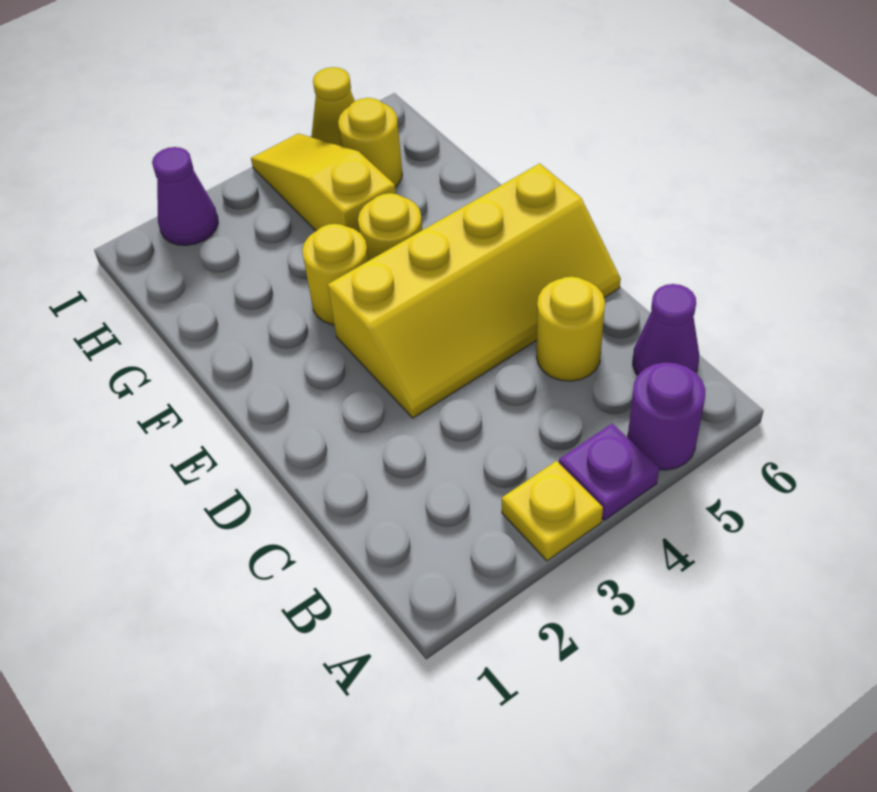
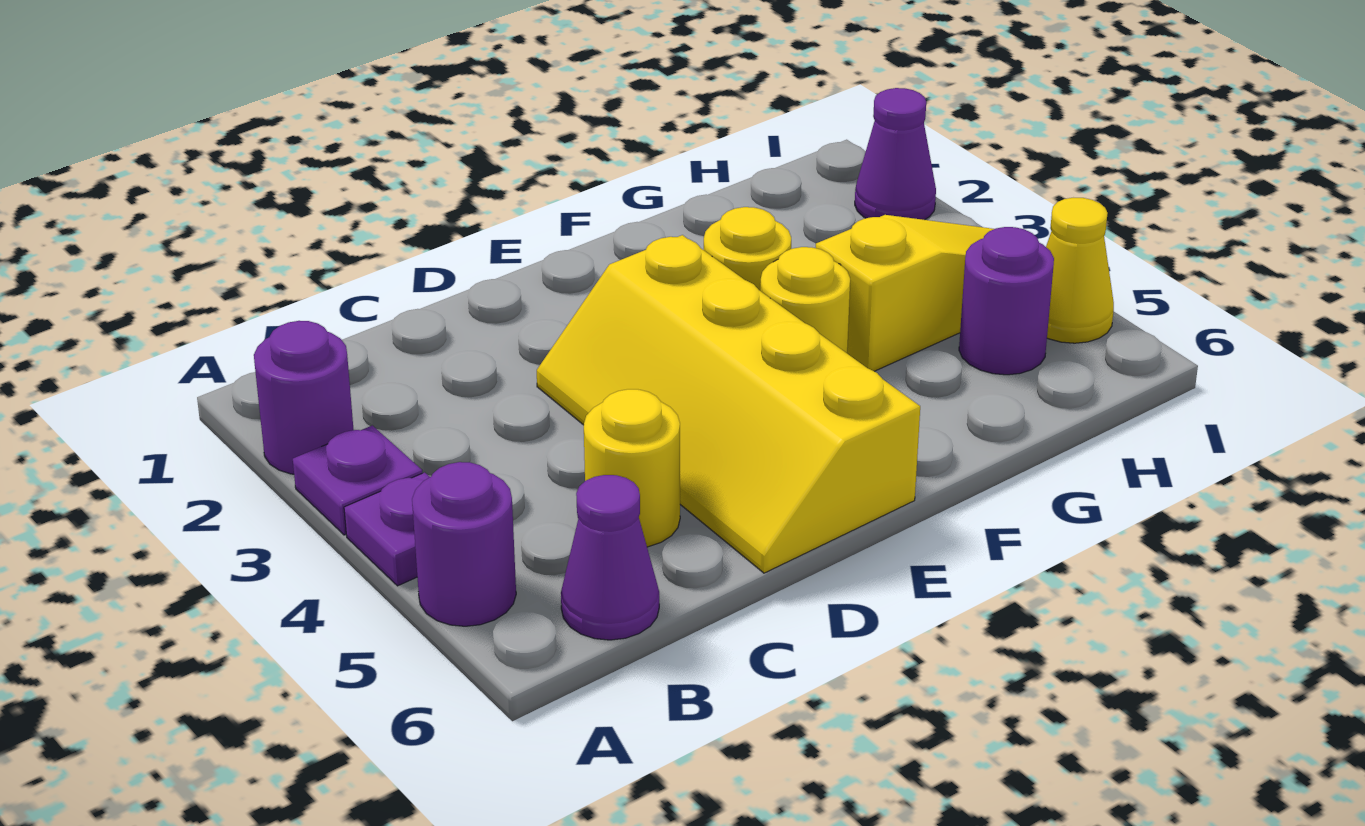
none -> purple round brick A2 level 1
yellow plate A3 level 1 -> purple plate A3 level 1
yellow round brick H5 level 1 -> purple round brick H5 level 1

